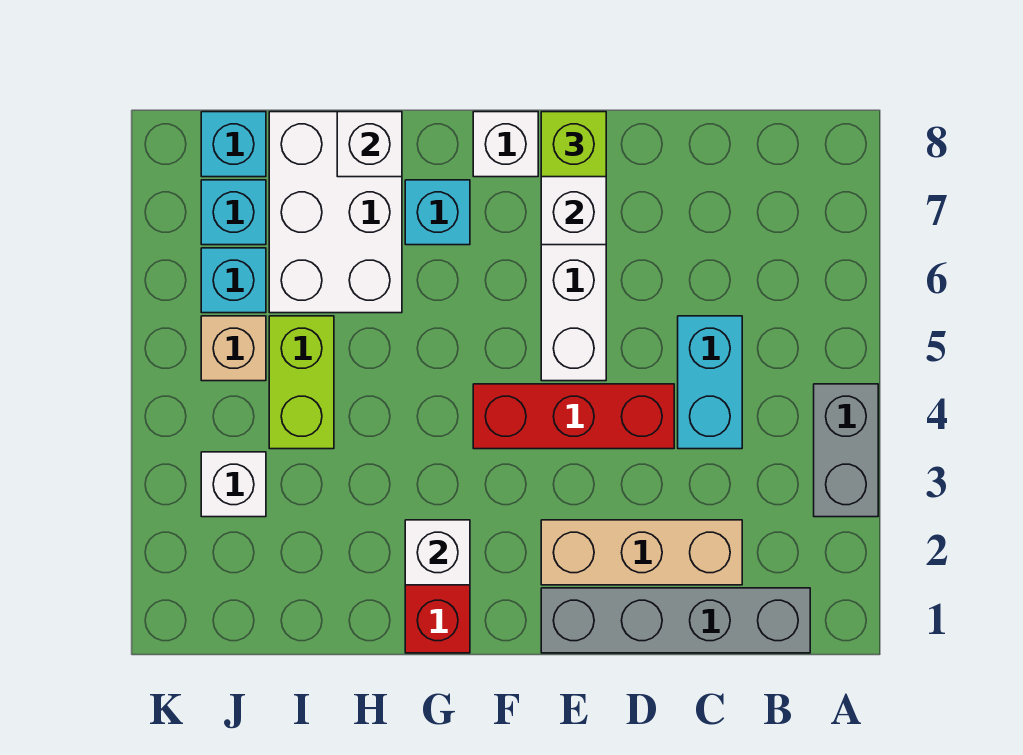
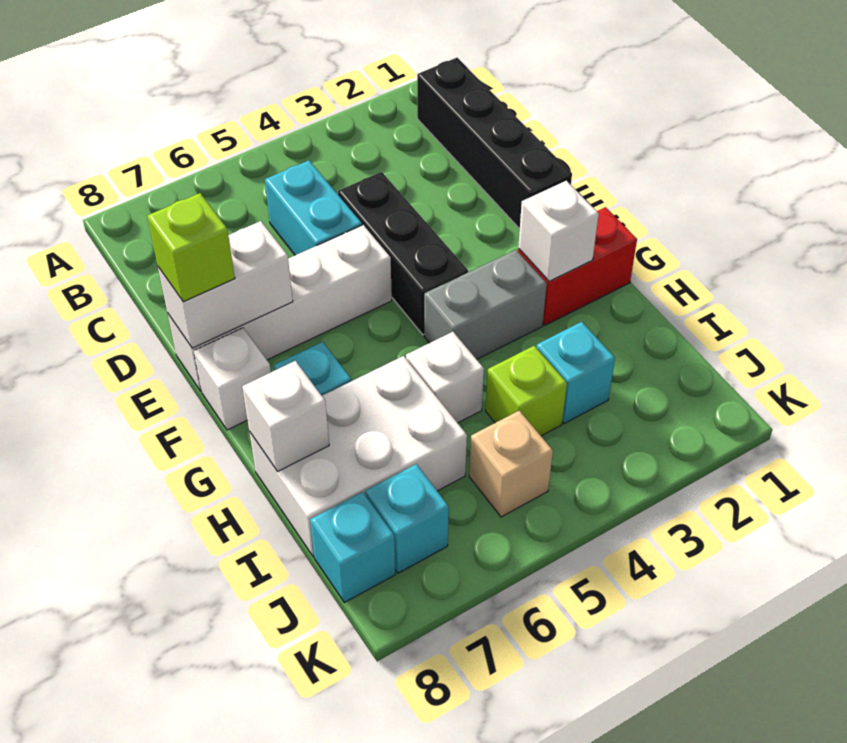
grey brick A3:A4 level 1 -> grey brick G3:G4 level 1
grey brick B1:E1 level 1 -> black brick B1:E1 level 1
tan brick C2:E2 level 1 -> none
cyan brick C4:C5 level 1 -> cyan brick C5:D5 level 1
red brick D4:F4 level 1 -> black brick D4:F4 level 1
lime brick I4:I5 level 1 -> lime brick I4 level 1
white brick J3 level 1 -> white brick H5 level 1
cyan brick J6 level 1 -> cyan brick I3 level 1

